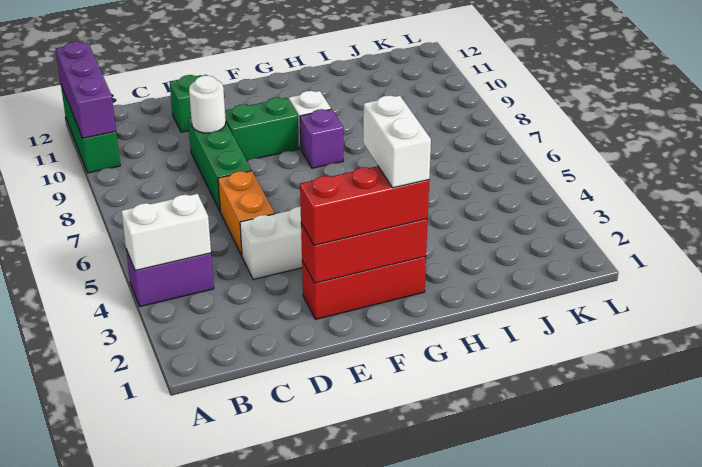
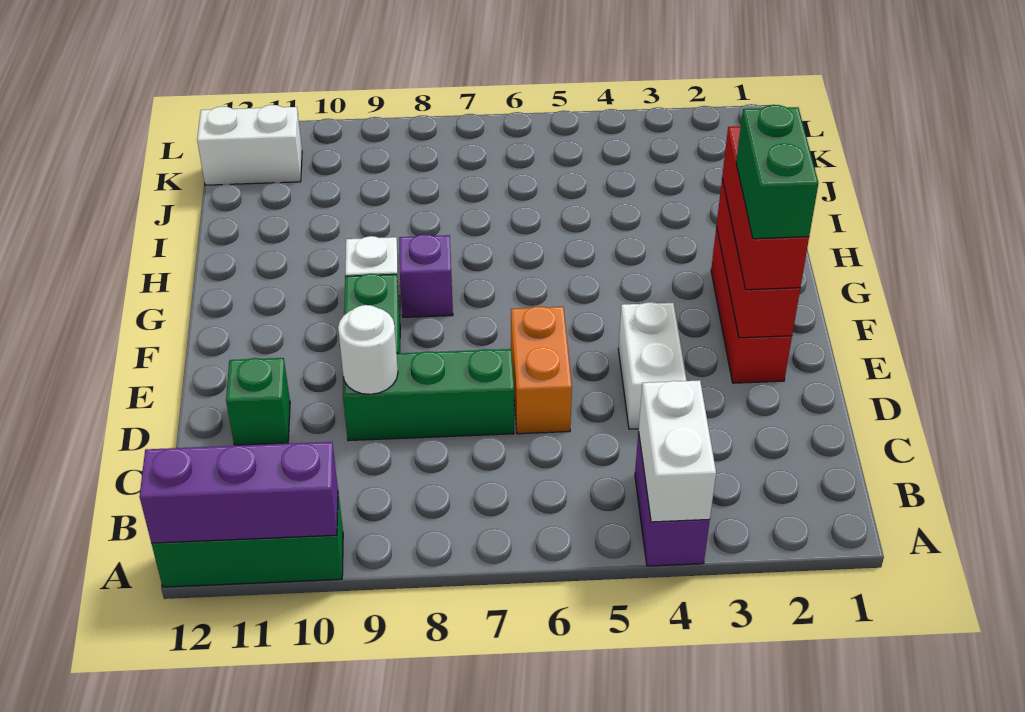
orange brick D5:D6 level 1 -> orange brick D6:E6 level 1
none -> green brick E2:F2 level 4
white brick G2:G3 level 4 -> white brick K11:K12 level 1

